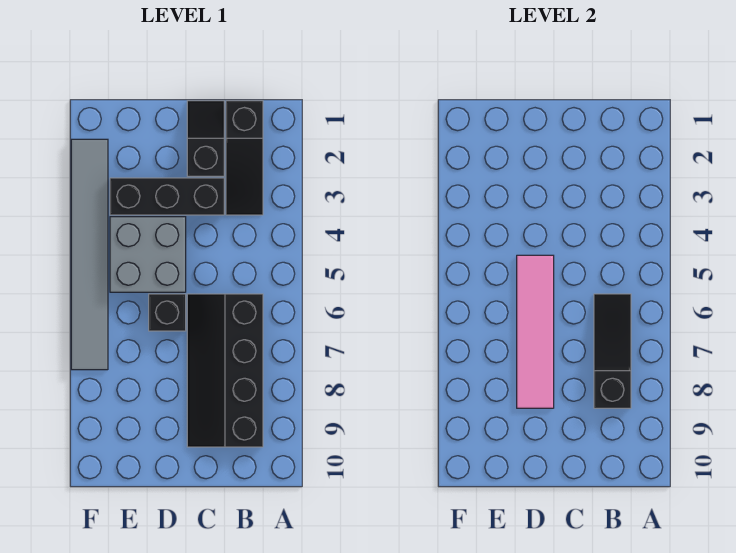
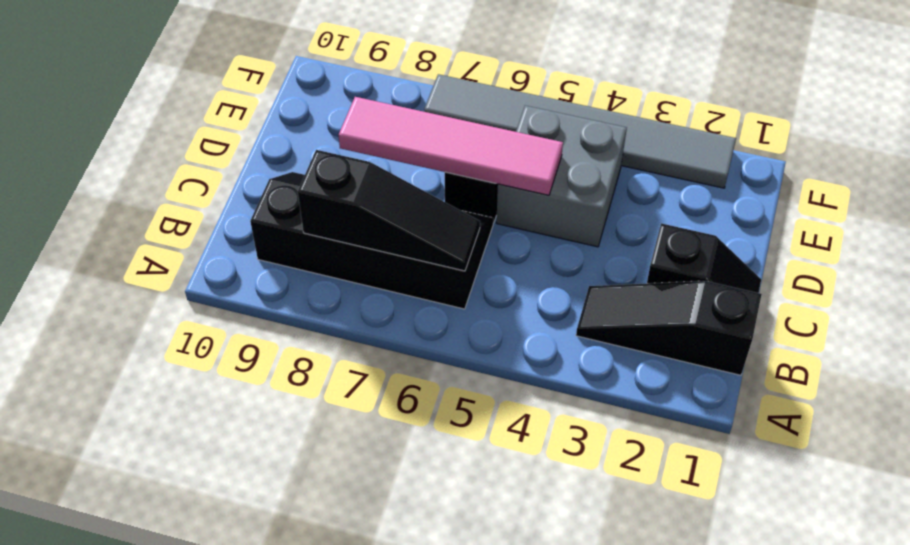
black brick C3:E3 level 1 -> none

